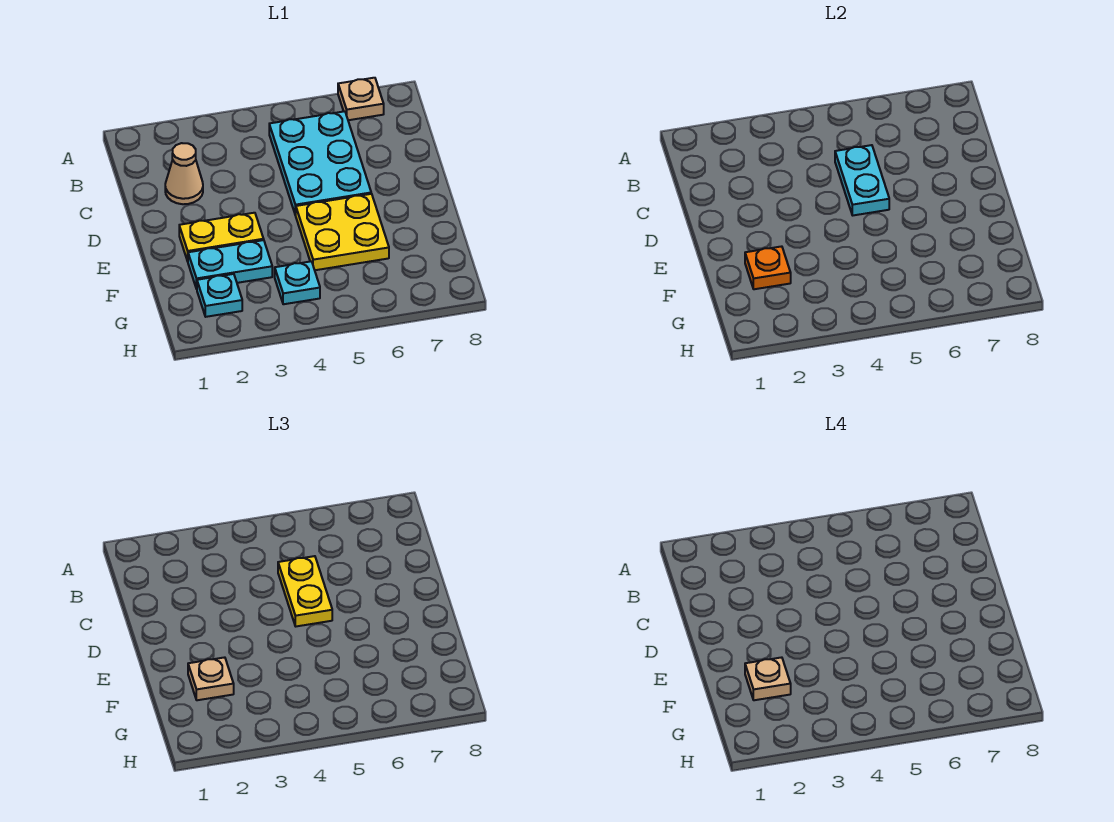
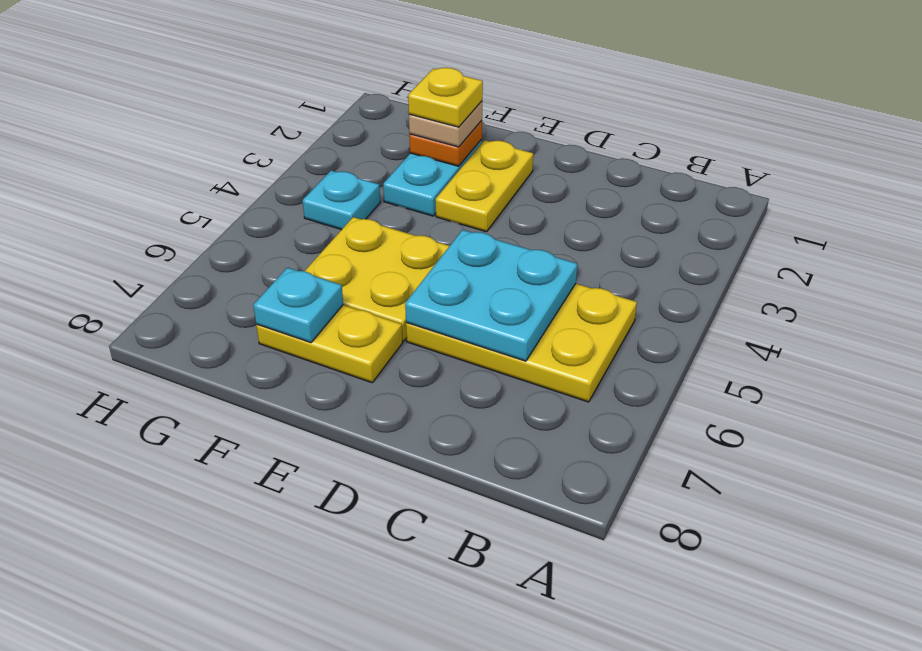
tan plate A7 level 1 -> none
cyan plate B5:D6 level 1 -> yellow plate B5:D6 level 1
tan cone C2 level 1 -> none
cyan plate C5:D5 level 2 -> cyan plate C5:D6 level 2
yellow plate C5:D5 level 3 -> yellow plate E7:F7 level 1
tan plate F2 level 4 -> yellow plate F2 level 4
cyan plate G2 level 1 -> cyan plate F7 level 2

